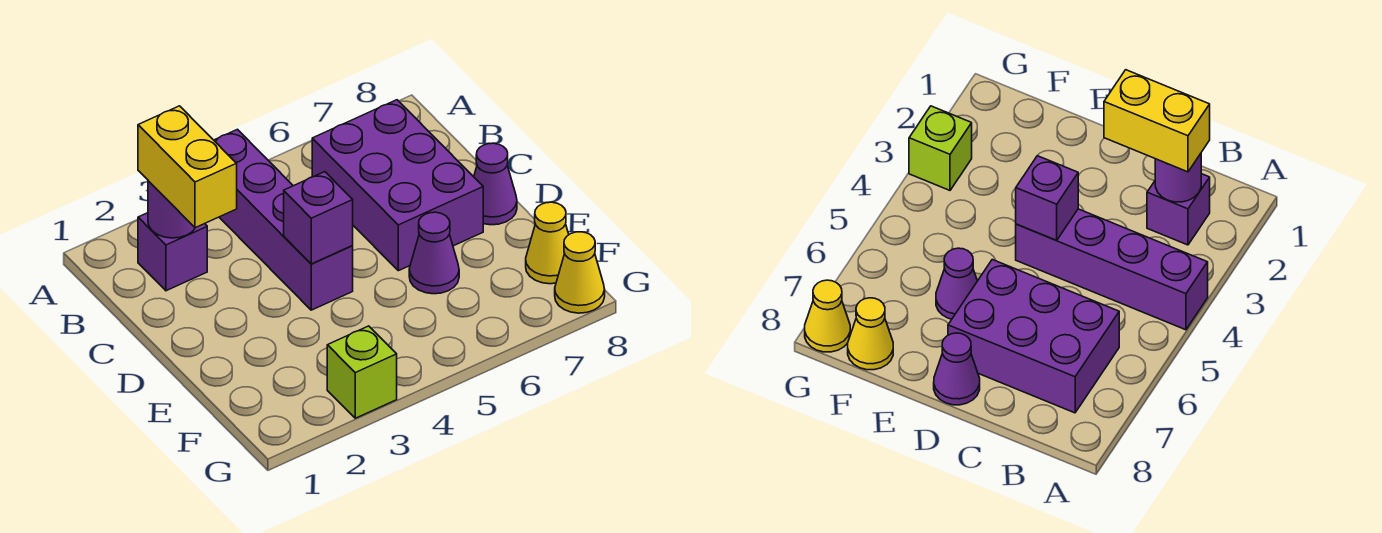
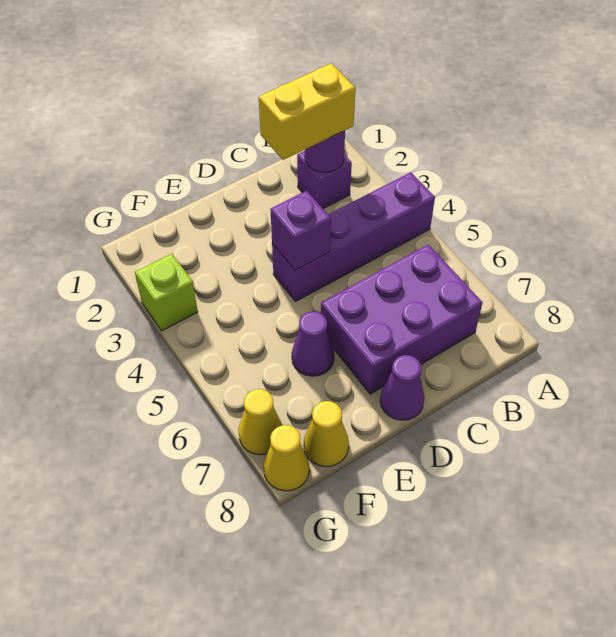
none -> yellow cone G7 level 1

